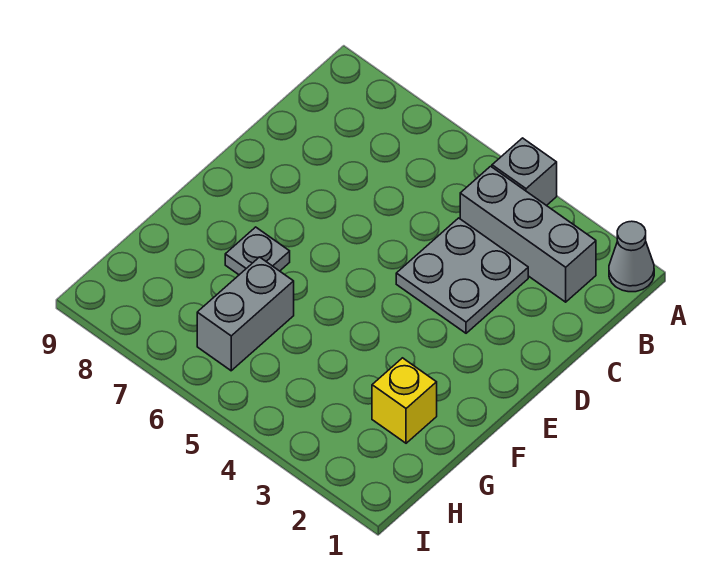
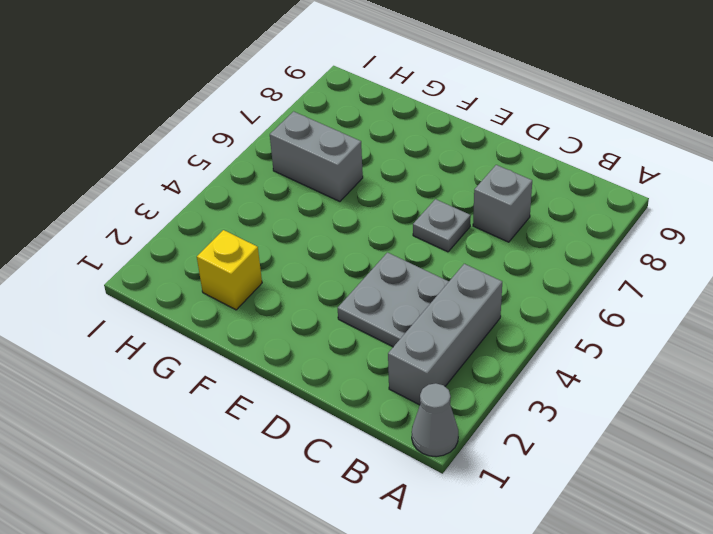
grey brick A4 level 1 -> grey brick C7 level 1
grey plate F7 level 1 -> grey plate D6 level 1

